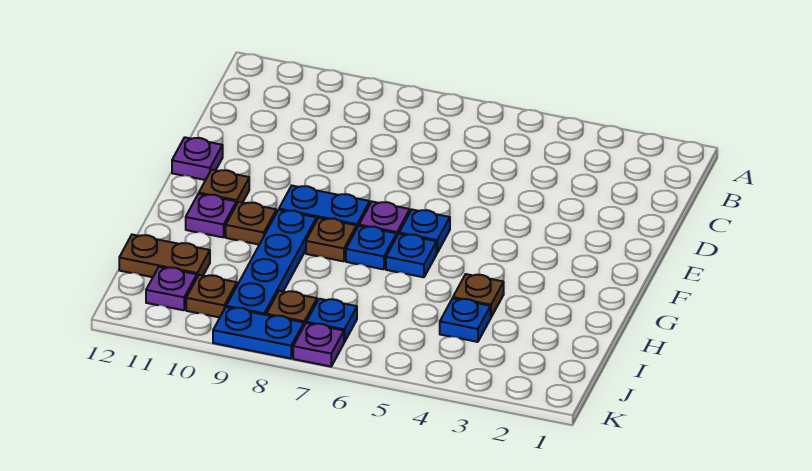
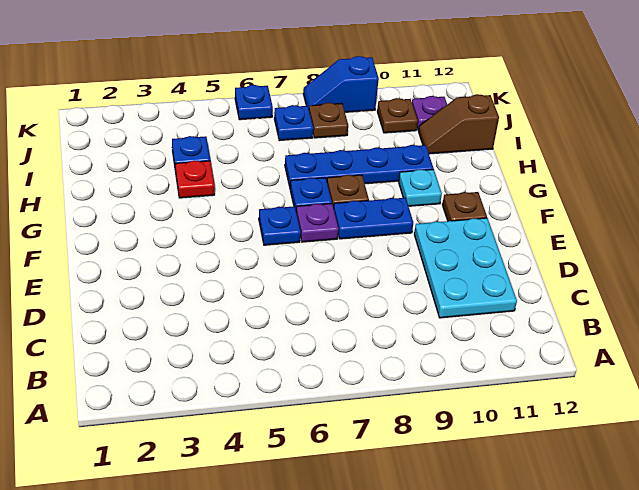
none -> cyan plate C10:E11 level 1
purple plate E12 level 1 -> none
blue plate G6 level 1 -> blue plate K6 level 1
blue plate G9:J9 level 1 -> blue plate H7:H10 level 1
brown plate G10 level 1 -> cyan plate G10 level 1
purple plate G11 level 1 -> none
brown plate H4 level 1 -> red plate H4 level 1
brown plate I11:I12 level 1 -> brown slope I11:I12 level 1 top 12
purple plate K7 level 1 -> none
blue plate K8:K9 level 1 -> blue slope K8:K9 level 1 top 9

